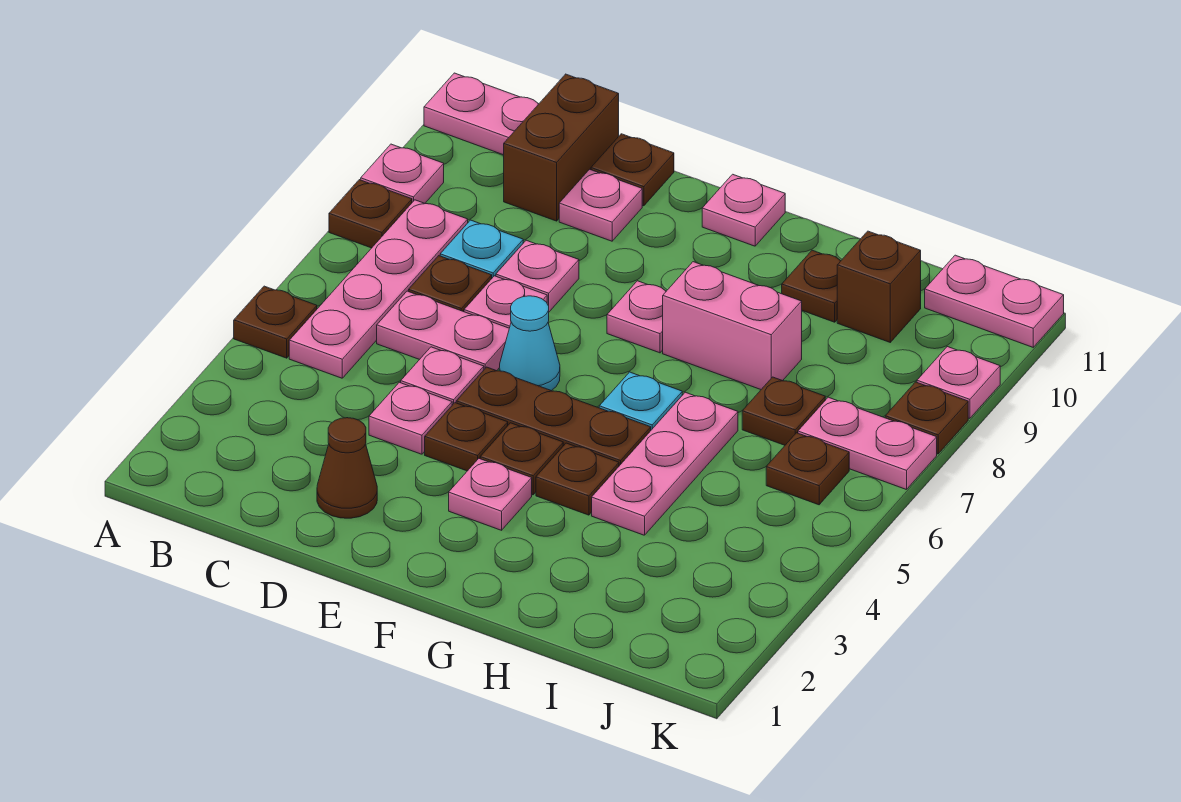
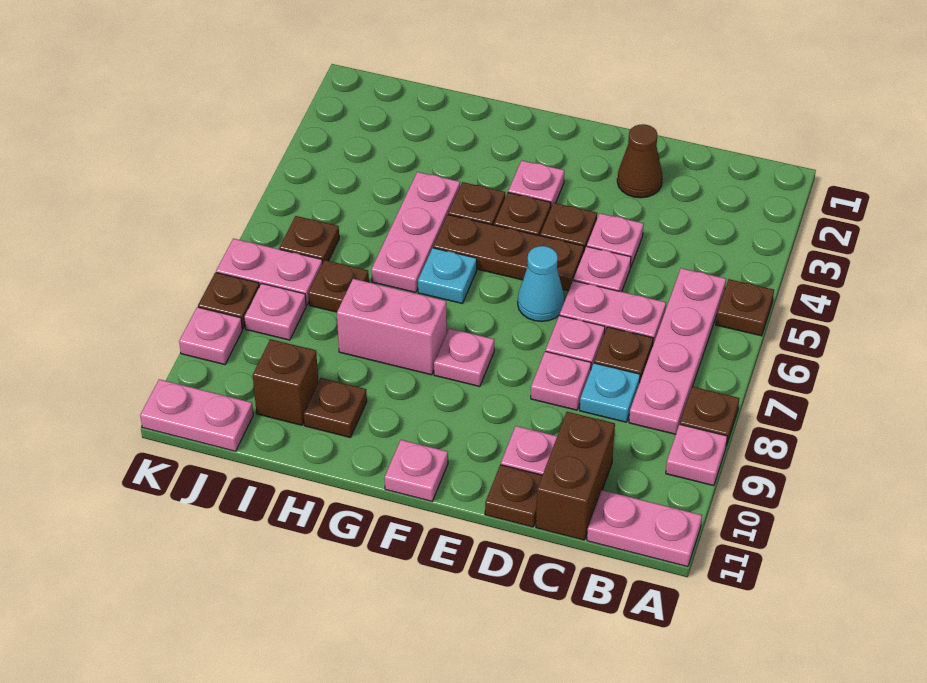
none -> pink plate J8 level 1

